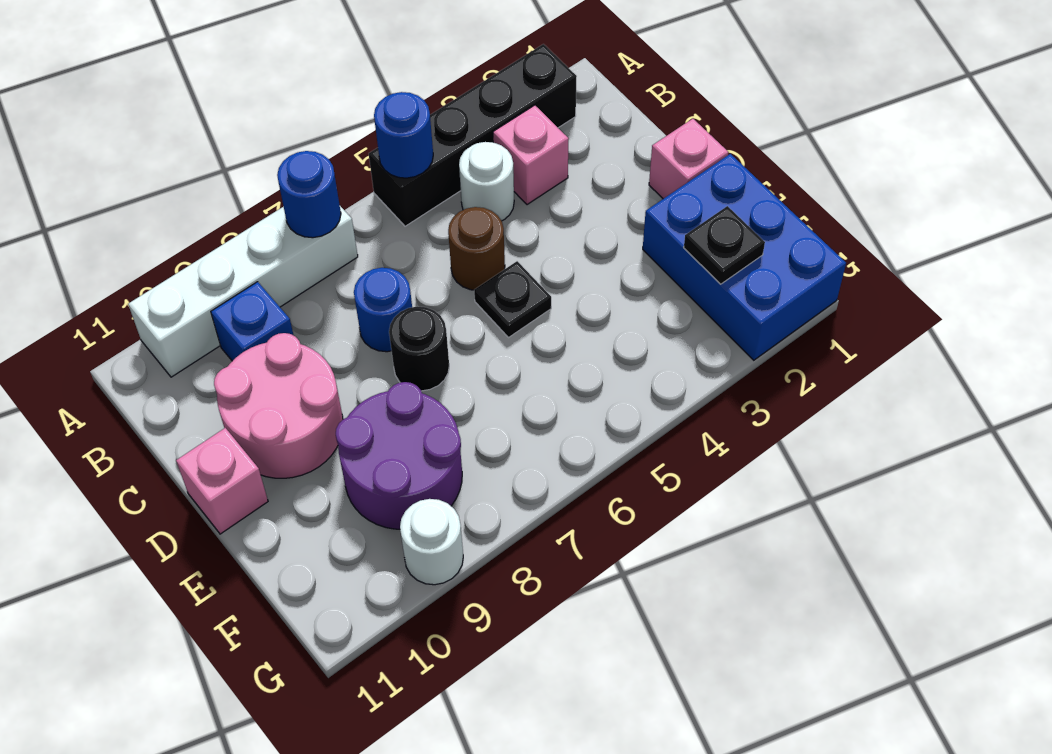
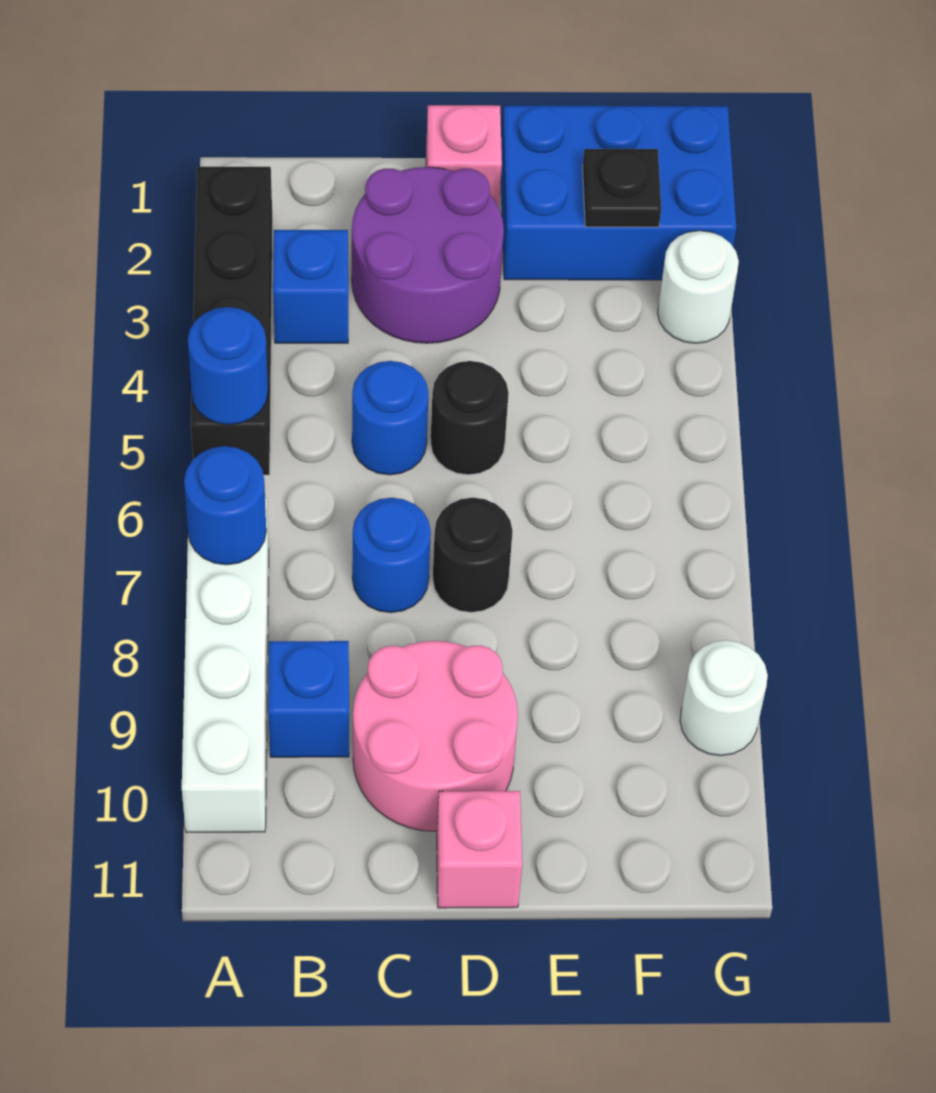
pink brick B3 level 1 -> blue brick B3 level 1
white round brick B4 level 1 -> white round brick G3 level 1
brown round brick C5 level 1 -> blue round brick C5 level 1
black plate D5 level 1 -> black round brick D5 level 1
purple round brick E8:F9 level 1 -> purple round brick C2:D3 level 1

